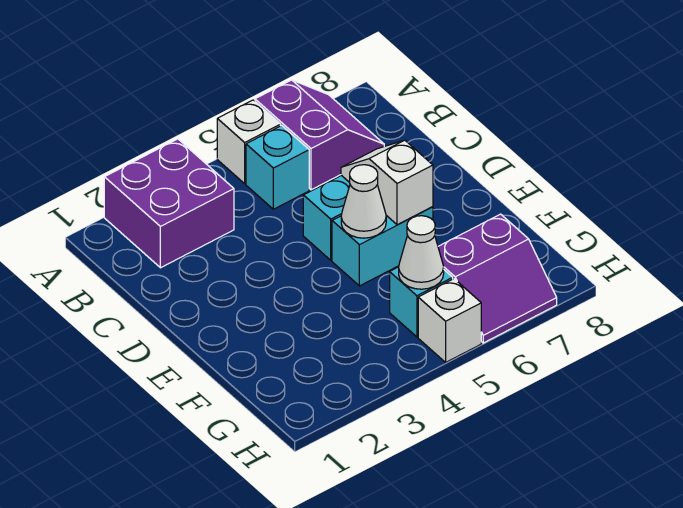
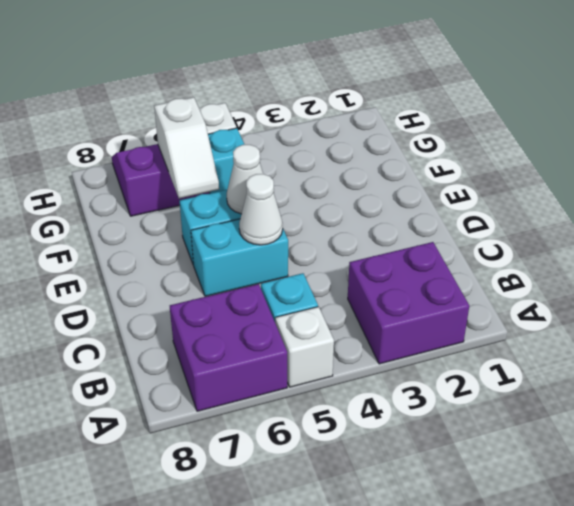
purple slope A6:B7 level 1 top 6 -> purple brick A6:B7 level 1
white slope D6:E6 level 2 top E -> white slope F6:G6 level 2 top G
white cone G5 level 2 -> white cone D5 level 2

